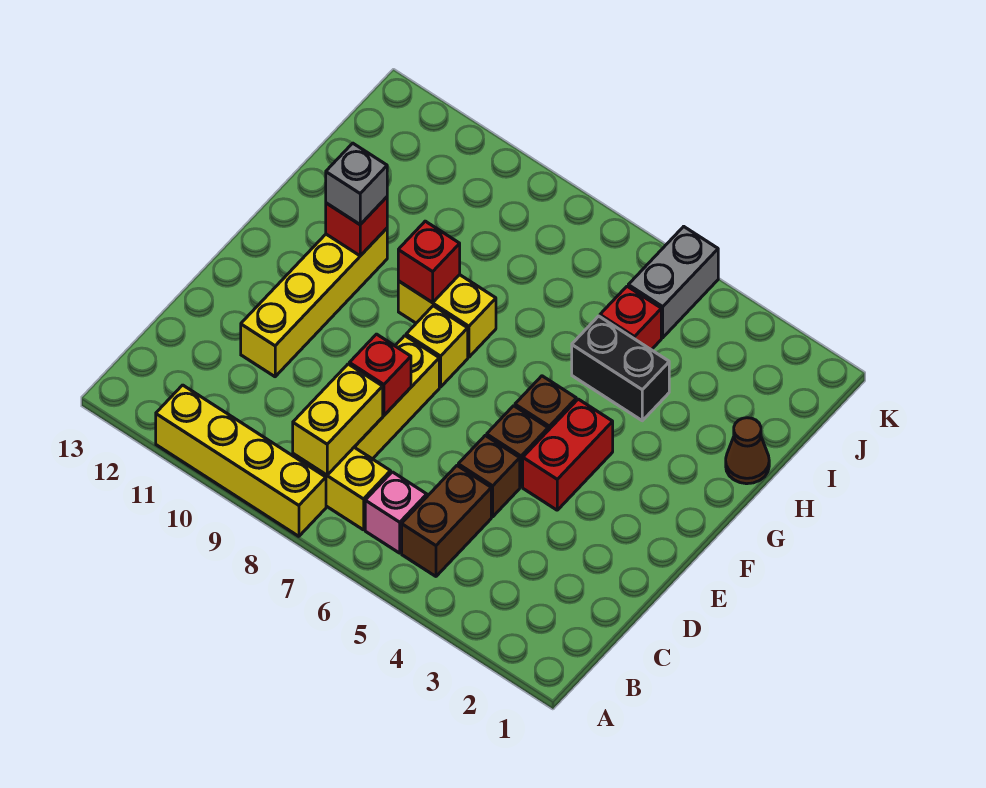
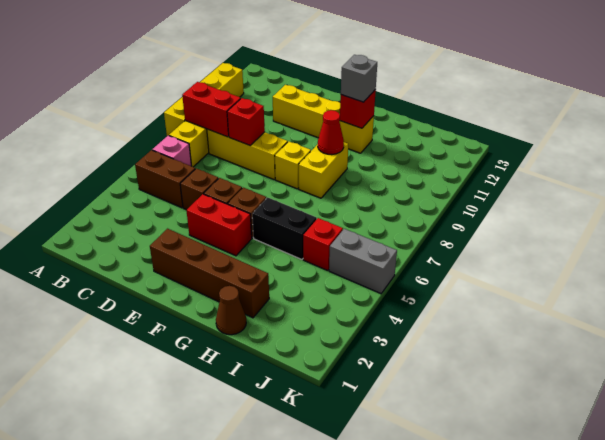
yellow brick B8:C8 level 2 -> red brick B8:C8 level 2
none -> brown brick E2:H2 level 1
red brick G9 level 2 -> red cone G9 level 2
black brick H4:H5 level 1 -> black brick G5:H5 level 1

